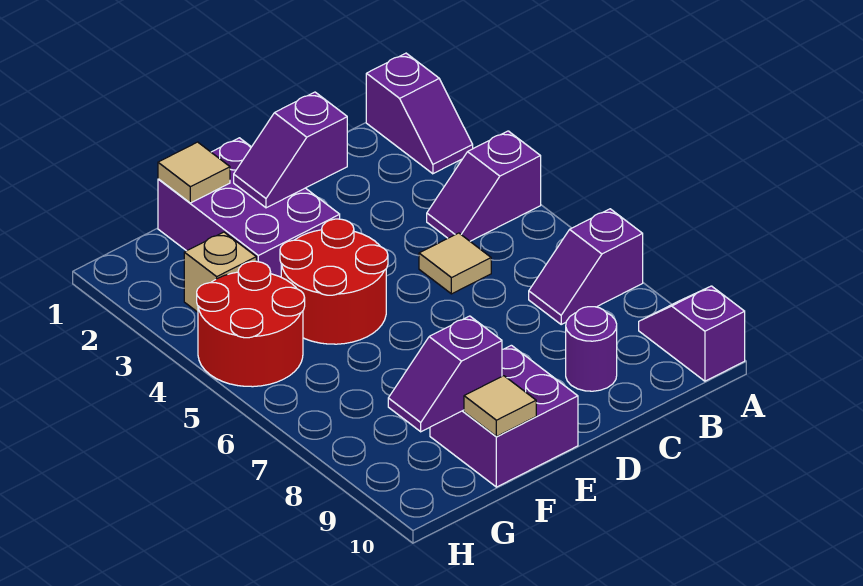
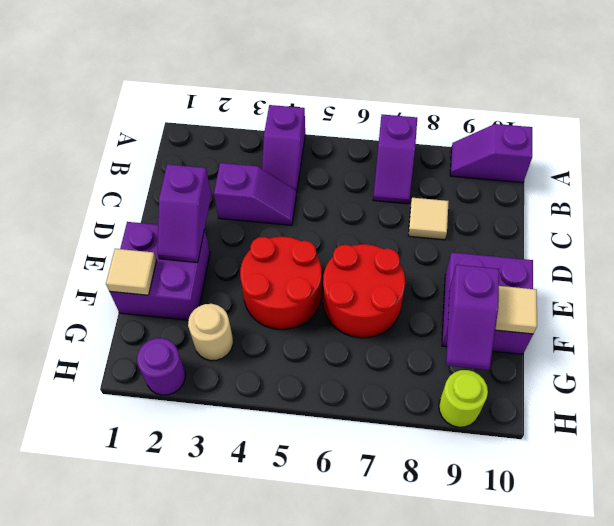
purple slope A1:A2 level 1 top 1 -> purple slope C3:C4 level 1 top 3
tan tile C5 level 1 -> tan tile C8 level 1
purple round brick C9 level 1 -> purple round brick H2 level 1
purple brick E1:F3 level 1 -> purple brick E1:F2 level 1
tan brick G3 level 1 -> tan round brick G3 level 1
red round brick G4:H5 level 1 -> red round brick E6:F7 level 1
none -> lime round brick H9 level 1

